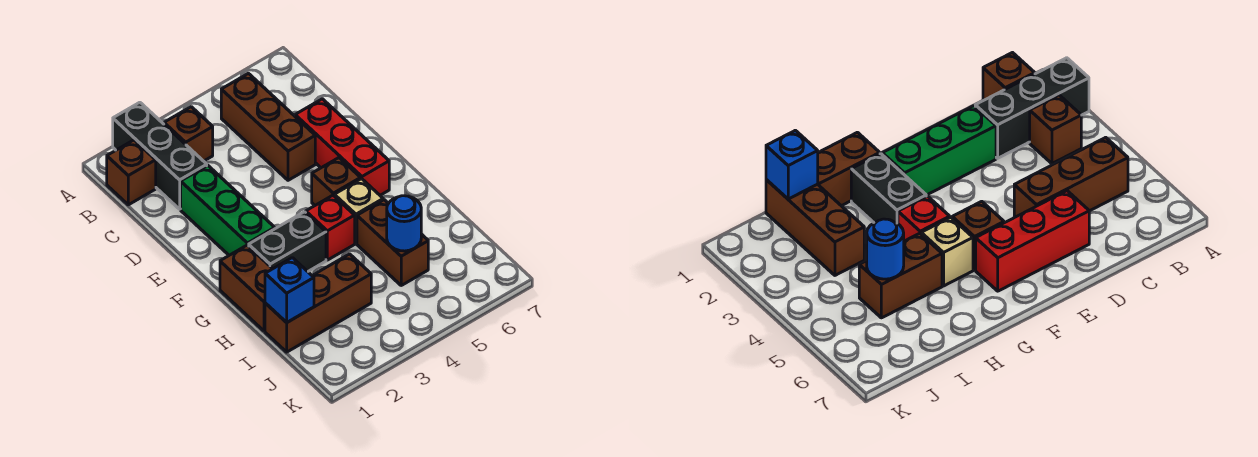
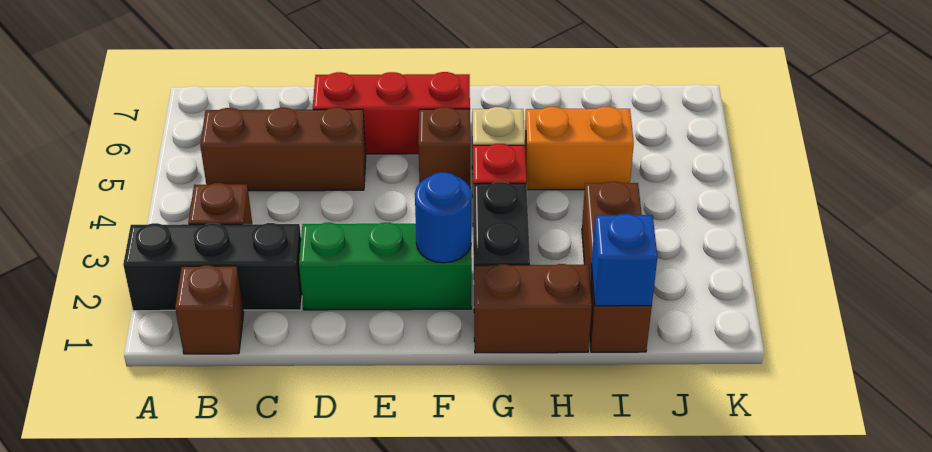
brown brick H5:I5 level 1 -> orange brick H5:I5 level 1
blue round brick I5 level 2 -> blue round brick F2 level 2

